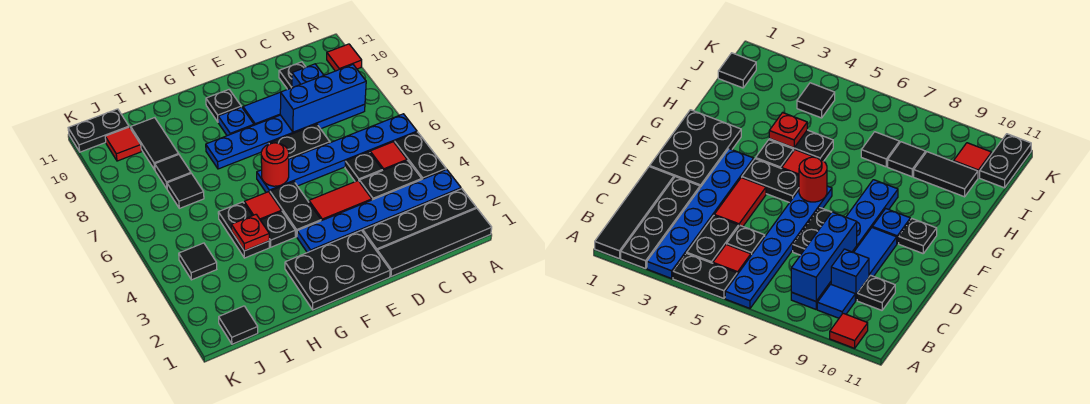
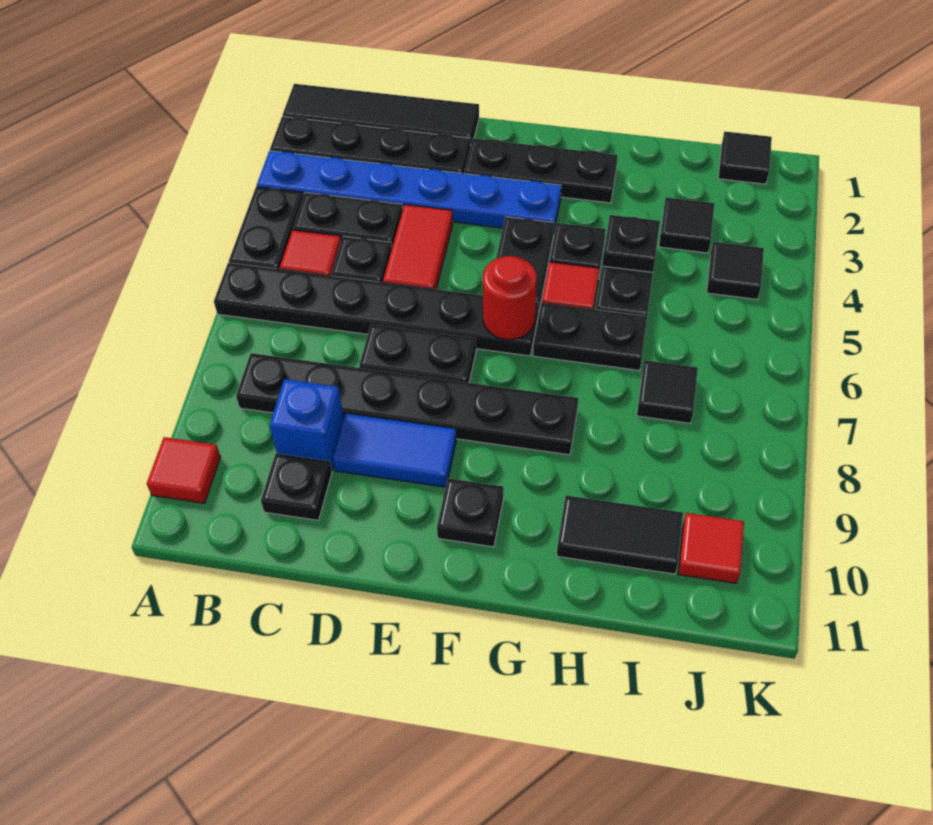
blue plate A6:F6 level 1 -> black plate A6:F6 level 1
blue plate B8:G8 level 1 -> black plate B8:G8 level 1
blue brick B8:D8 level 2 -> none
blue tile B9 level 1 -> none
red tile D4:E4 level 1 -> red tile D4:D5 level 1
black plate E1:G2 level 1 -> black plate E2:G2 level 1
blue plate F9 level 1 -> none
red plate H4 level 2 -> black plate H4 level 2
black tile I8 level 1 -> black tile I3 level 1
black tile I9:I10 level 1 -> black tile H10:I10 level 1
black plate J11:K11 level 1 -> black plate G6:H6 level 1

